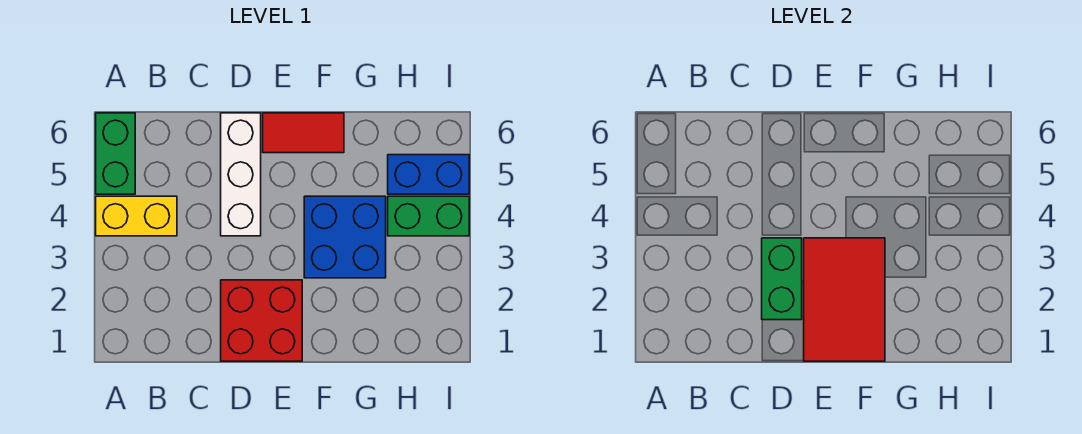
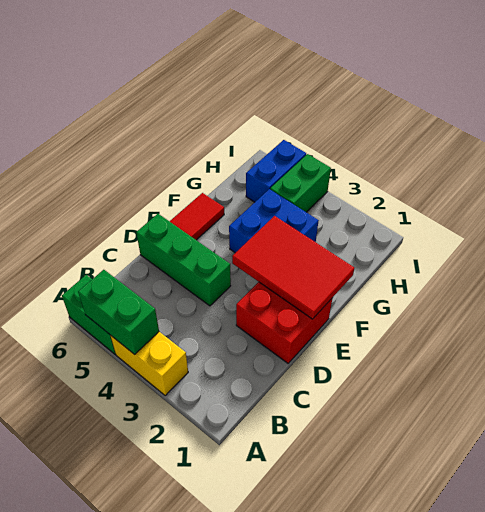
yellow brick A4:B4 level 1 -> yellow brick A3:A4 level 1
green brick D2:D3 level 2 -> green brick A4:A5 level 2
white brick D4:D6 level 1 -> green brick D4:D6 level 1

